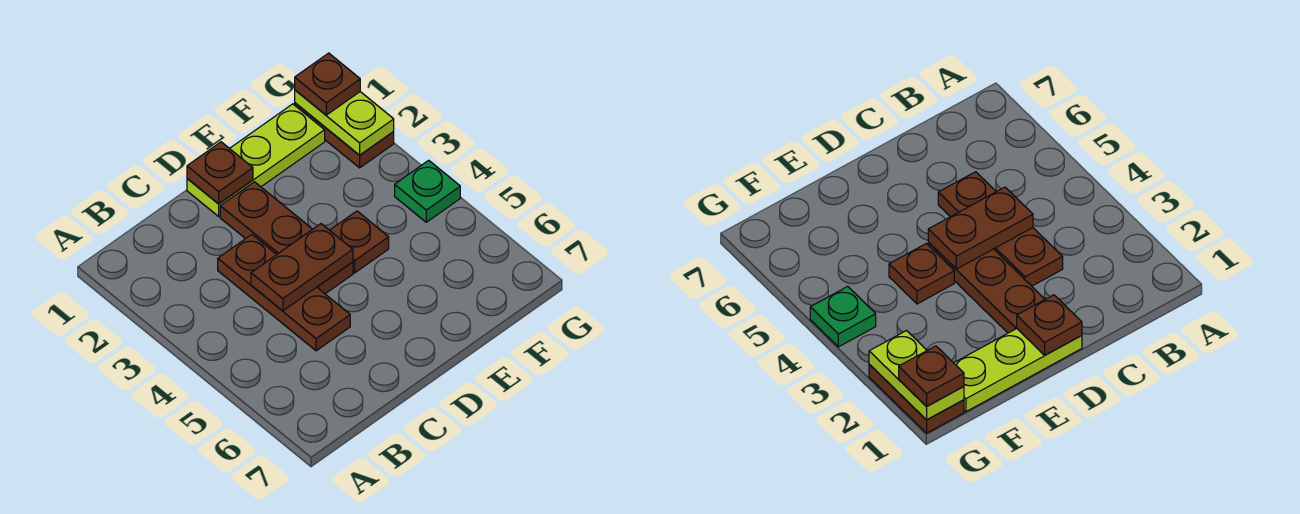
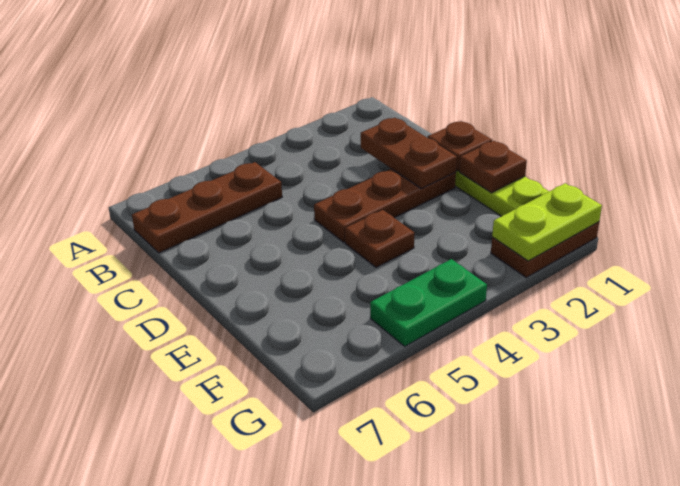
brown plate C3:C5 level 1 -> brown plate B5:B7 level 1
brown plate C4:D4 level 2 -> brown plate C2:D2 level 2
brown plate G1 level 3 -> brown plate E1 level 2
green plate G4 level 1 -> green plate G4:G5 level 1

